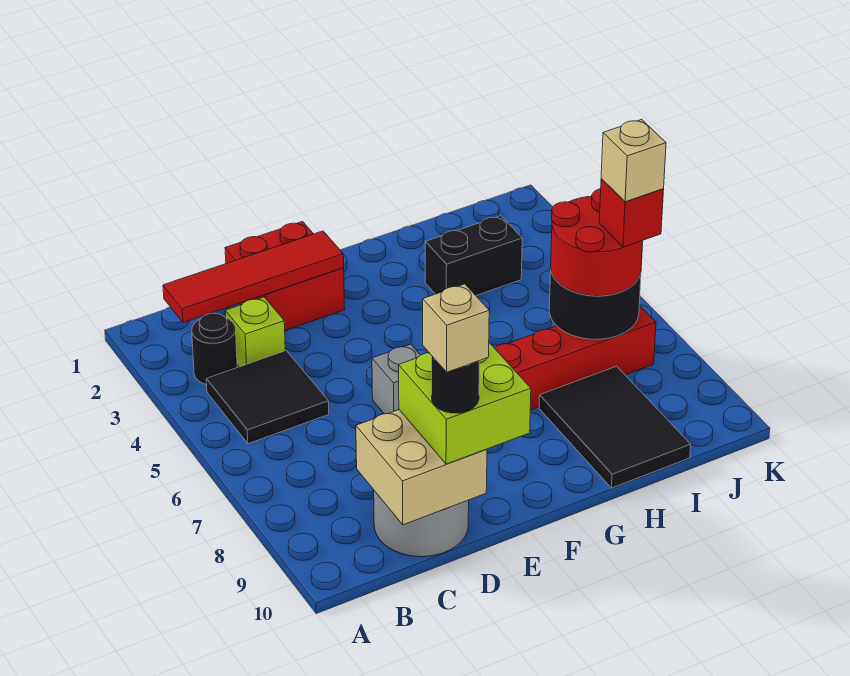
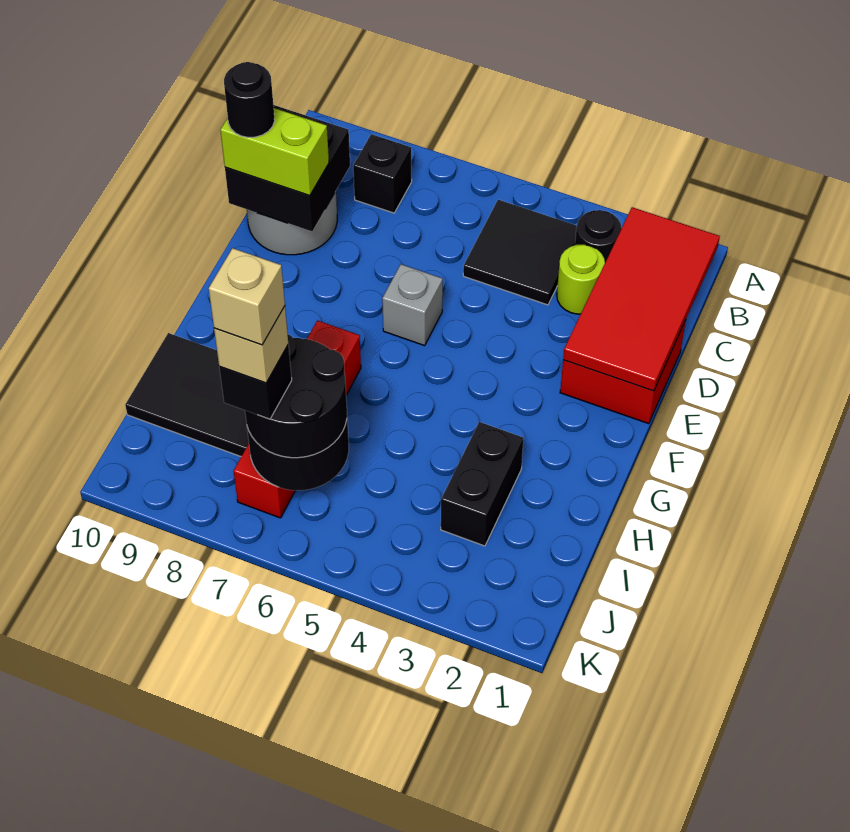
red tile B2:E2 level 2 -> red tile B1:E2 level 2
none -> black brick B8 level 1
lime brick C3 level 1 -> lime round brick C3 level 1
tan brick C9:D10 level 2 -> black brick C9:D10 level 2
lime brick D9:E10 level 3 -> lime brick D9:D10 level 3
tan brick D10 level 5 -> tan brick J7 level 6
red round brick I6:J7 level 3 -> black round brick I6:J7 level 3
red brick J7 level 4 -> black brick J7 level 4

